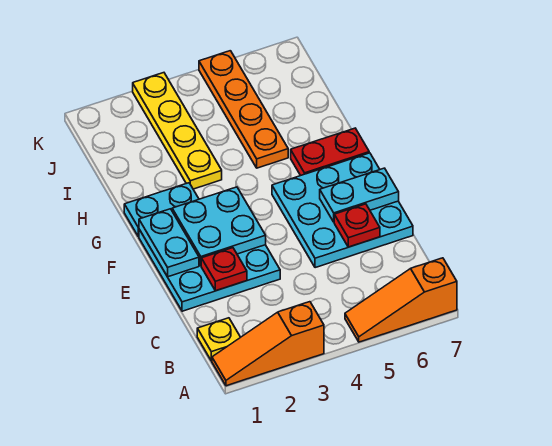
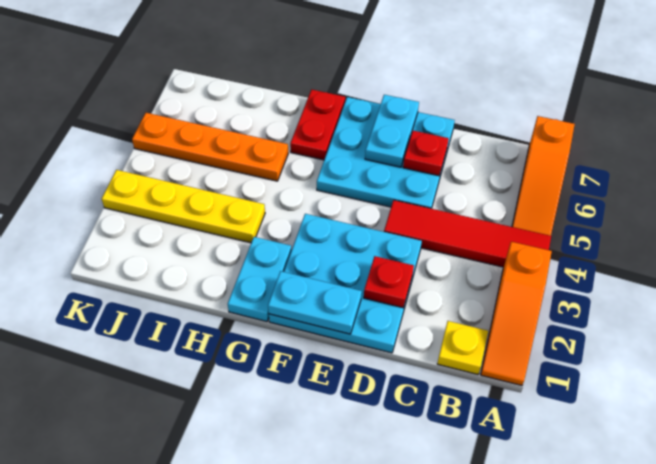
none -> red tile A4:D4 level 1
cyan plate E2:F3 level 2 -> none

